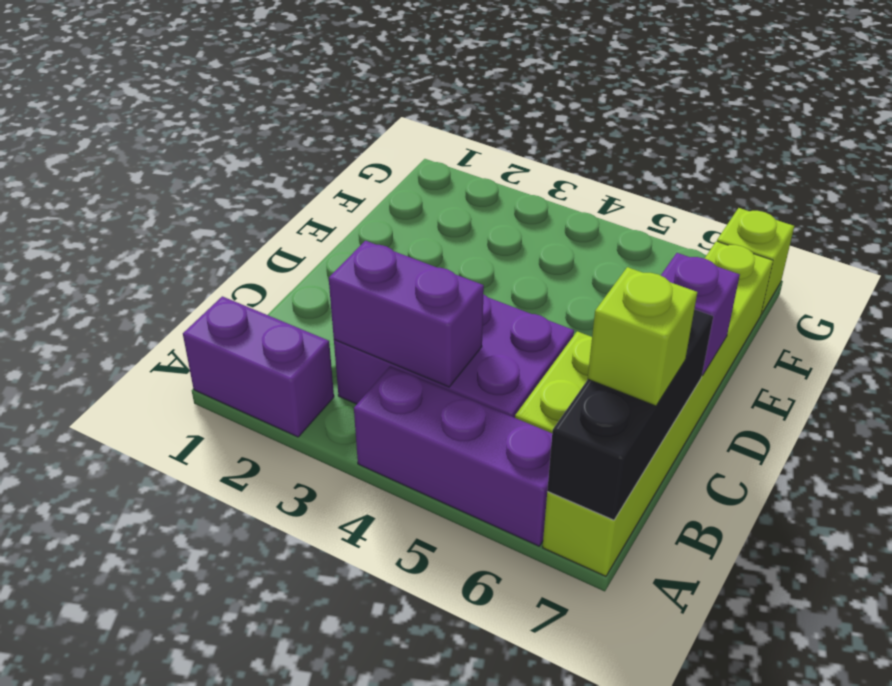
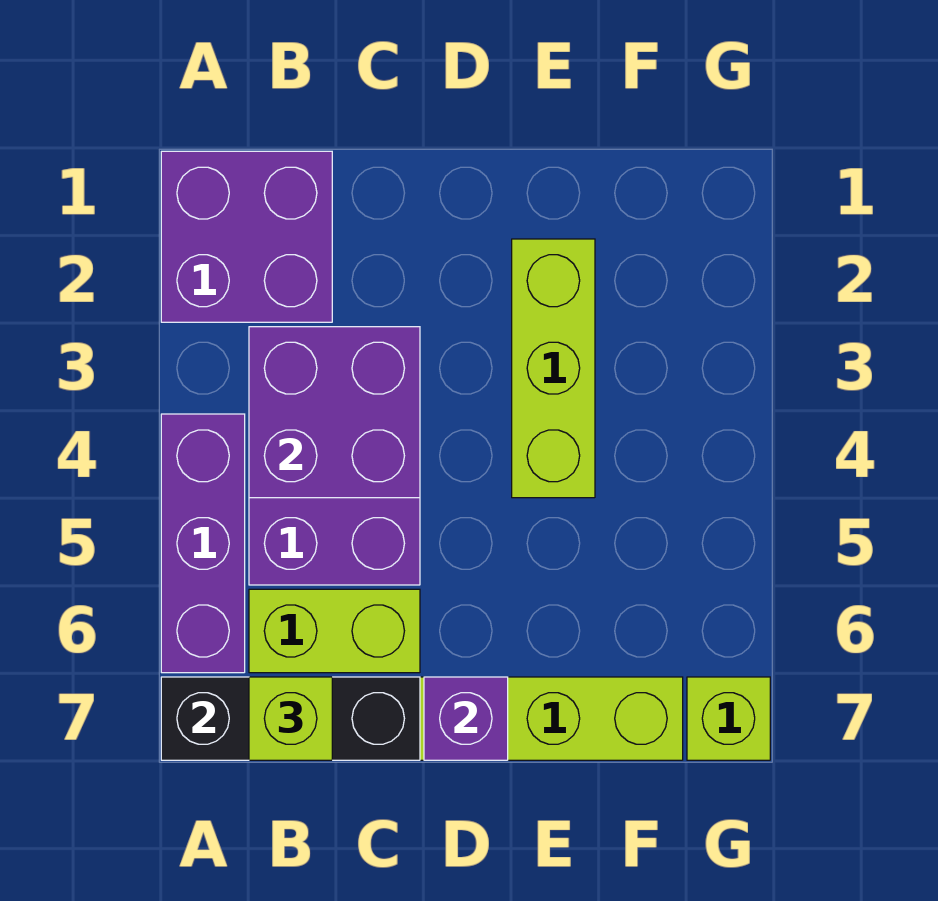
purple brick A1:A2 level 1 -> purple brick A1:B2 level 1
purple brick B3:B4 level 2 -> purple brick B3:C4 level 2
none -> lime brick E2:E4 level 1

